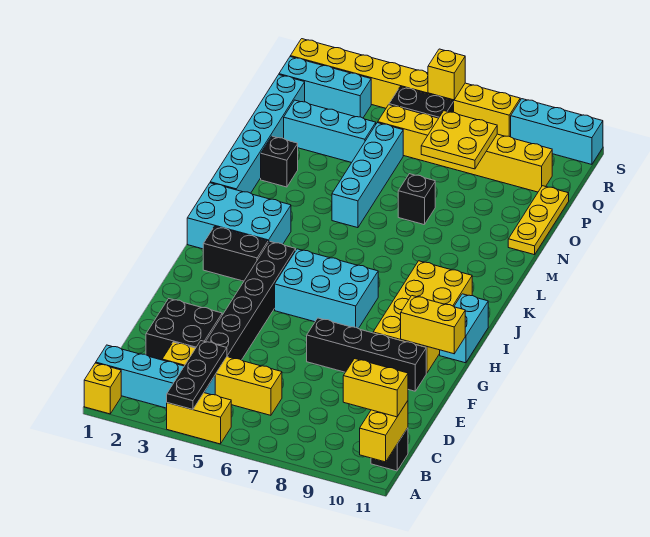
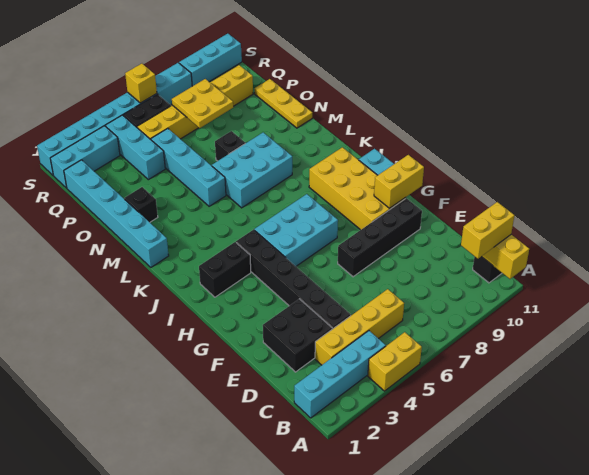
yellow brick A1 level 1 -> none
black plate A4:C4 level 2 -> none
cyan brick J1:K3 level 1 -> cyan brick L6:M8 level 1
cyan brick P2:P4 level 1 -> cyan brick P4:R4 level 1
yellow brick S1:S8 level 1 -> cyan brick S1:S8 level 1

